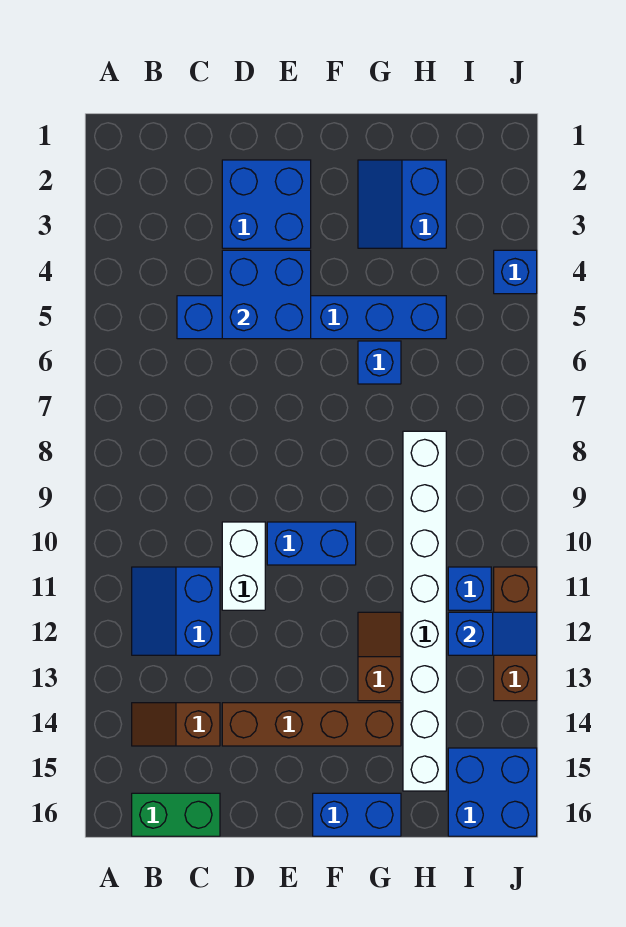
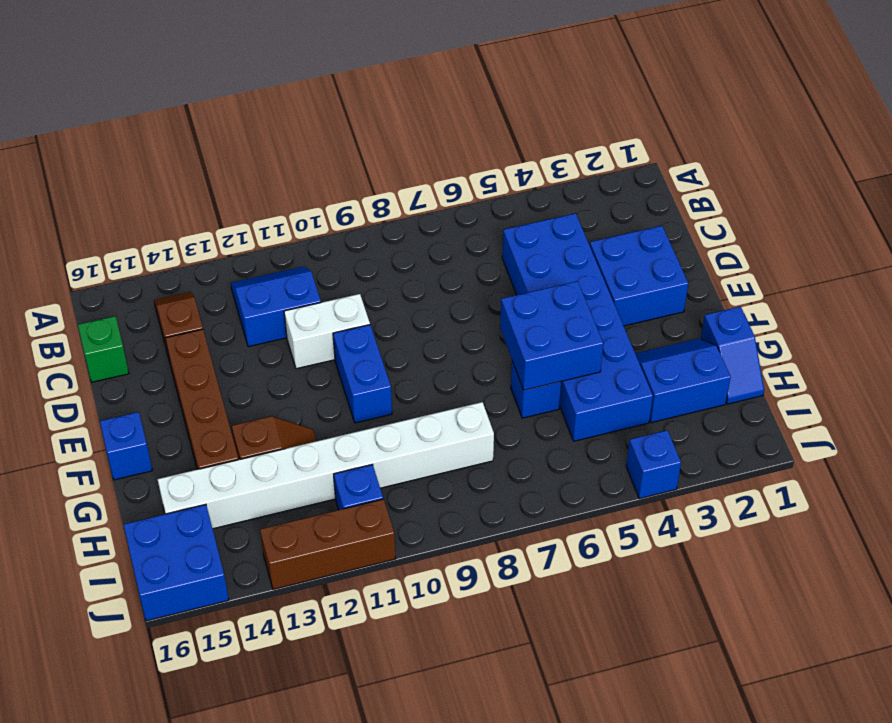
green brick B16:C16 level 1 -> green brick C16 level 1
blue brick C5:H5 level 1 -> blue brick C4:H5 level 1
blue brick D4:E5 level 2 -> blue brick F5:G6 level 2
blue brick F16:G16 level 1 -> blue brick F16 level 1
blue slope I12:J12 level 2 top I -> blue slope G1:H1 level 1 top G

